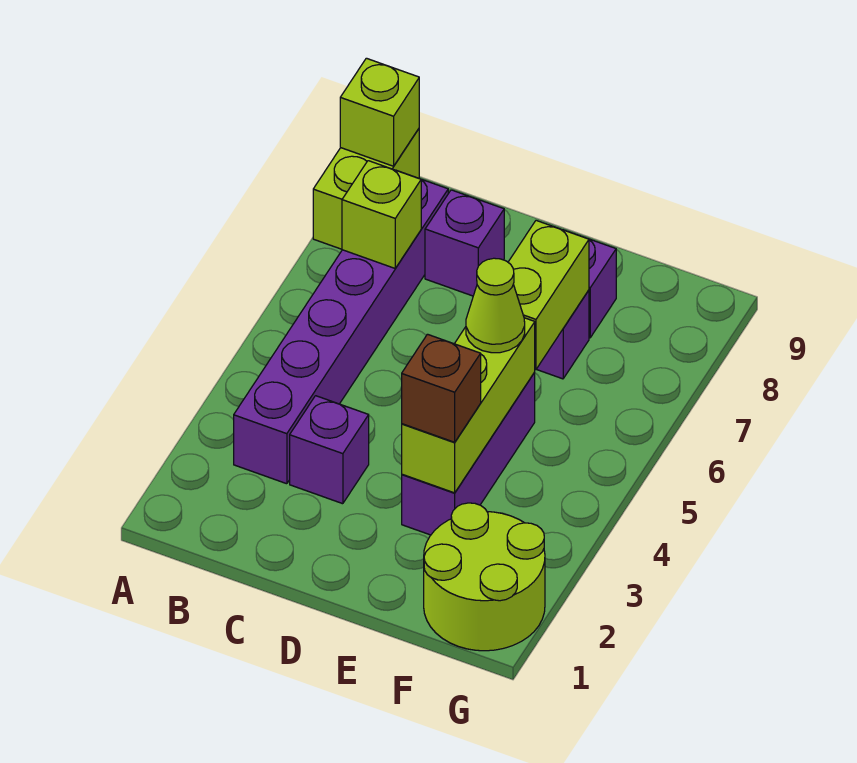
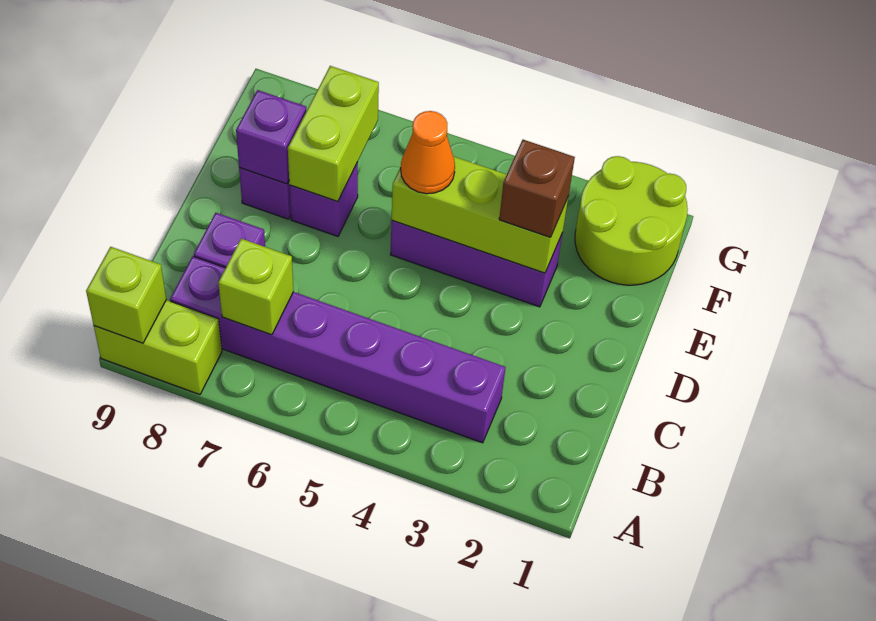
purple brick C3 level 1 -> purple brick E8 level 2
lime cone E5 level 3 -> orange cone E5 level 3
lime brick E6:E7 level 2 -> lime brick E7:F7 level 2

